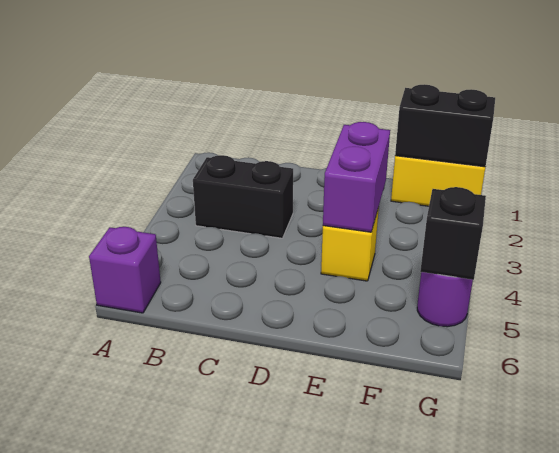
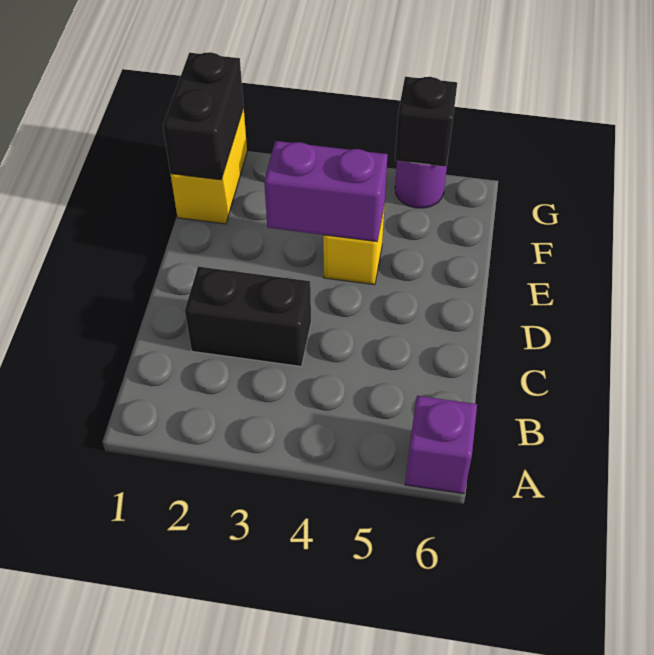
black brick B3:C3 level 1 -> black brick C2:C3 level 1

